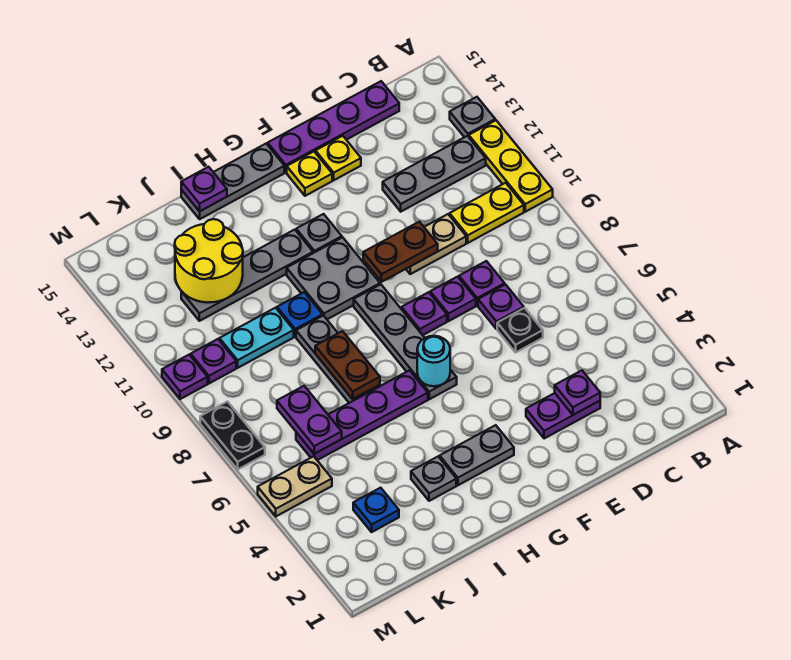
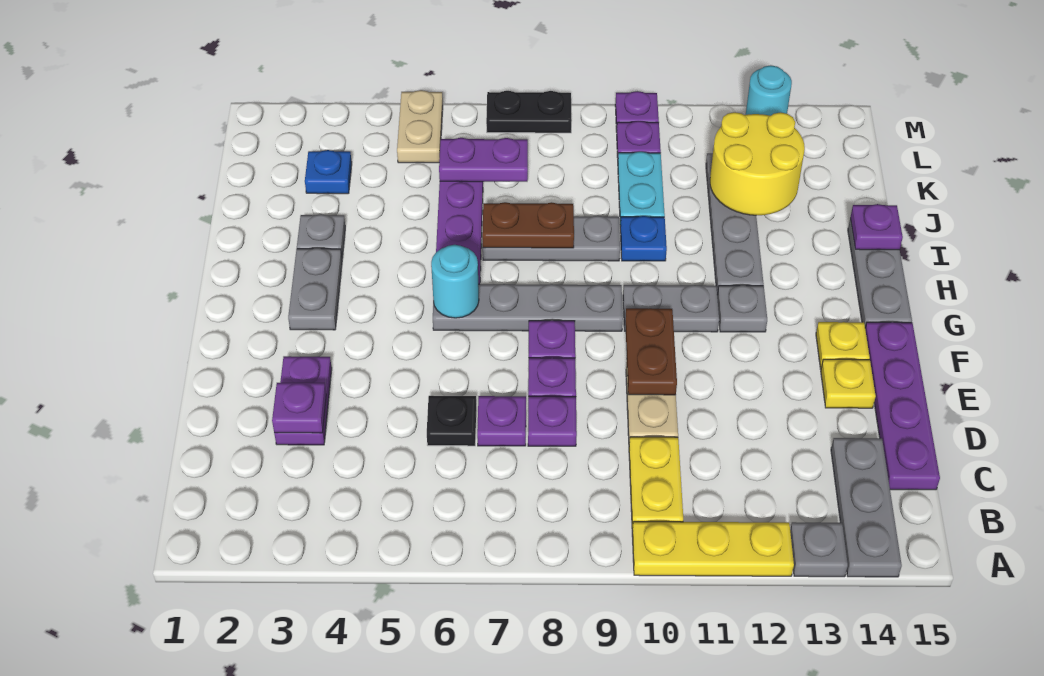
grey plate B12:D12 level 1 -> grey plate A14:C14 level 1
grey plate G10:H11 level 1 -> grey plate G10:G11 level 1
none -> cyan round brick M13 level 1

